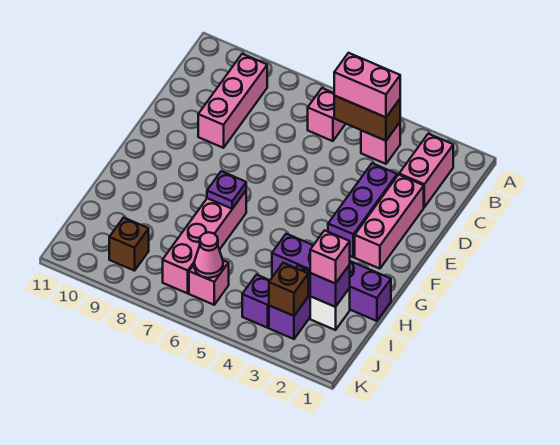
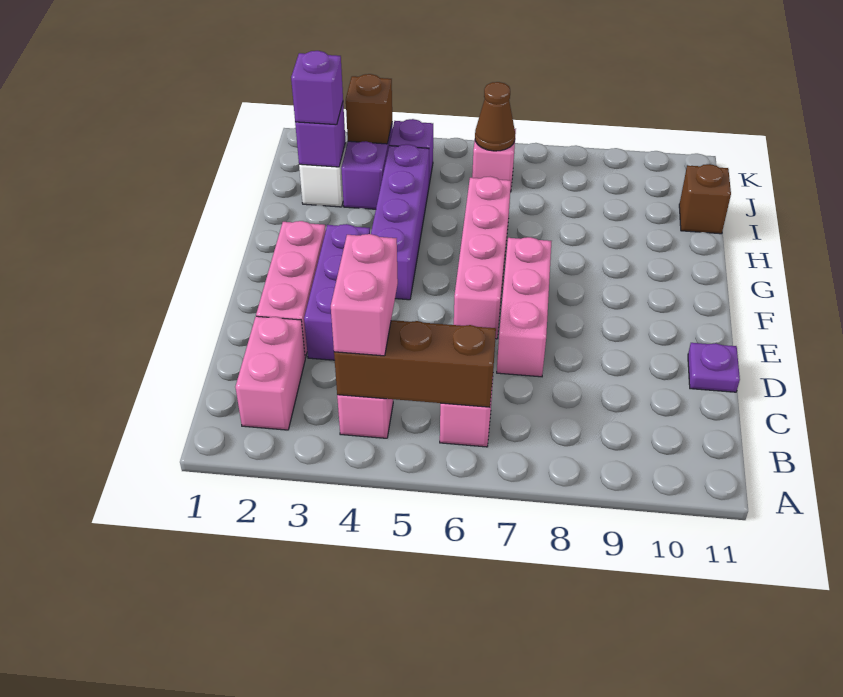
brown brick B4:B5 level 2 -> brown brick B4:B6 level 2
pink brick B4:B5 level 3 -> pink brick B4:C4 level 3
pink brick B9:D9 level 1 -> pink brick D7:F7 level 1
pink brick G7:J7 level 1 -> pink brick E6:H6 level 1
purple plate G7 level 2 -> purple plate D11 level 1
purple brick H1:H4 level 1 -> purple brick F4:I4 level 1
pink brick I2 level 3 -> purple brick I2 level 3
pink cone J6 level 2 -> brown cone J6 level 2
brown brick J9 level 1 -> brown brick I11 level 1

